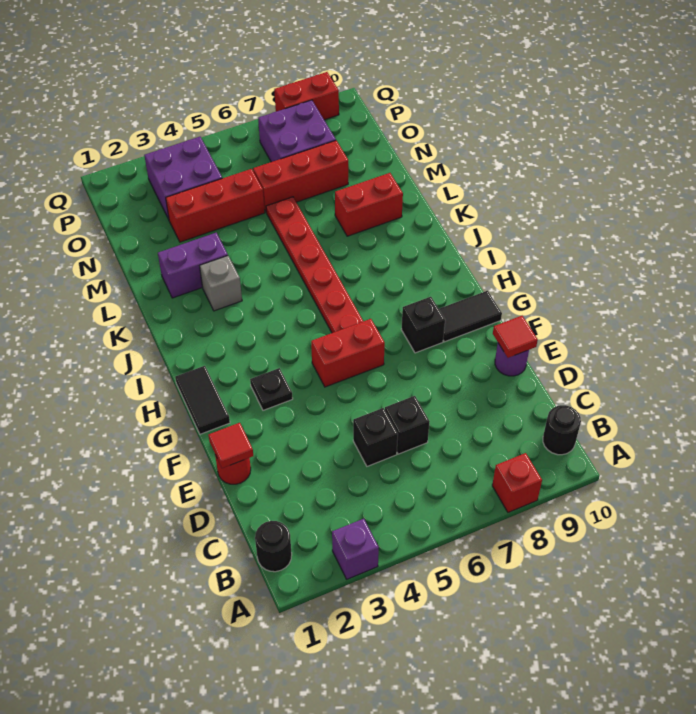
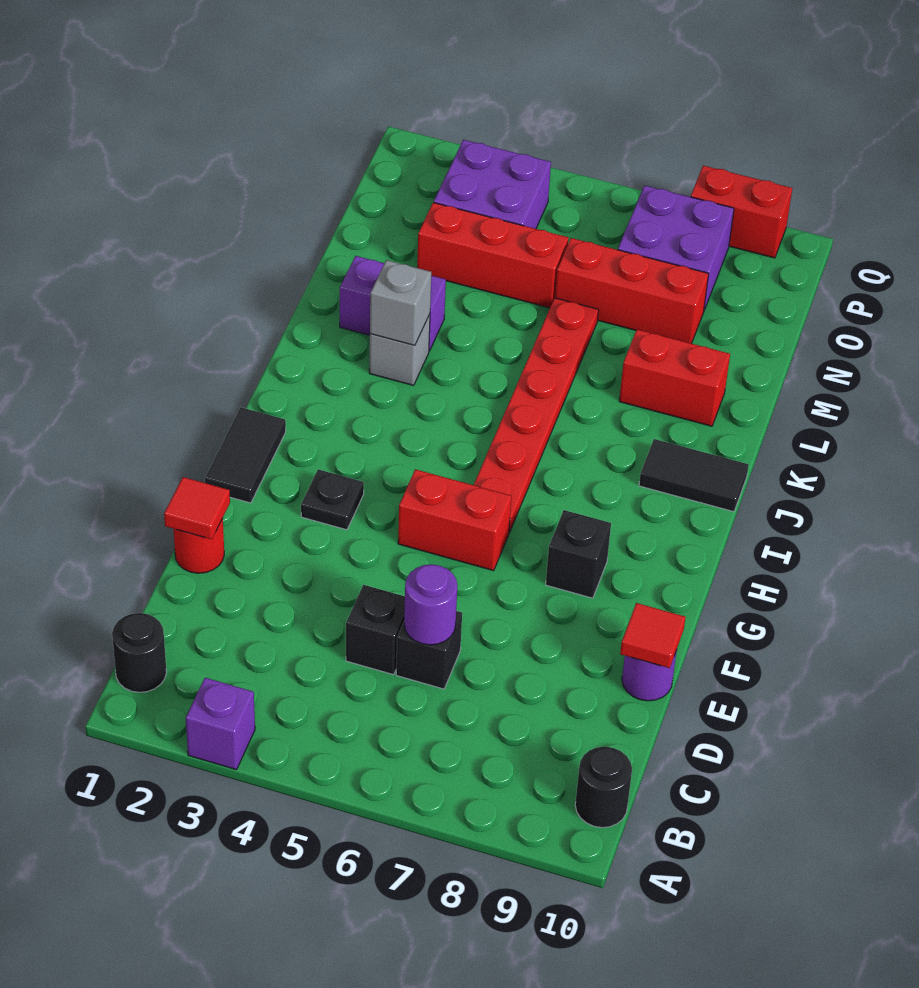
red brick A8 level 1 -> none
none -> purple round brick D6 level 2
black tile G9:G10 level 1 -> black tile J9:J10 level 1
none -> grey brick K3 level 2

